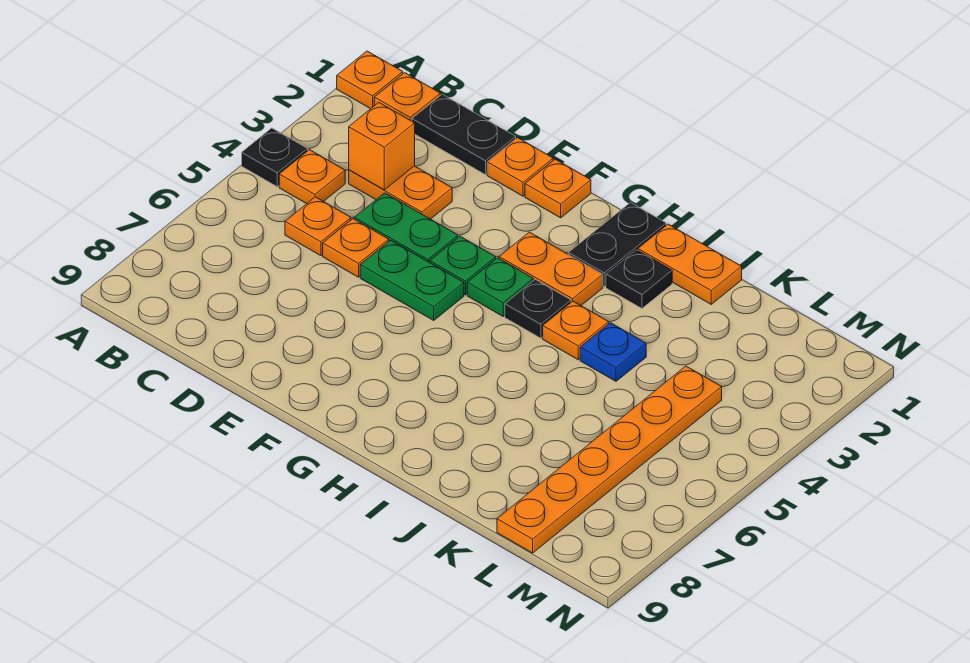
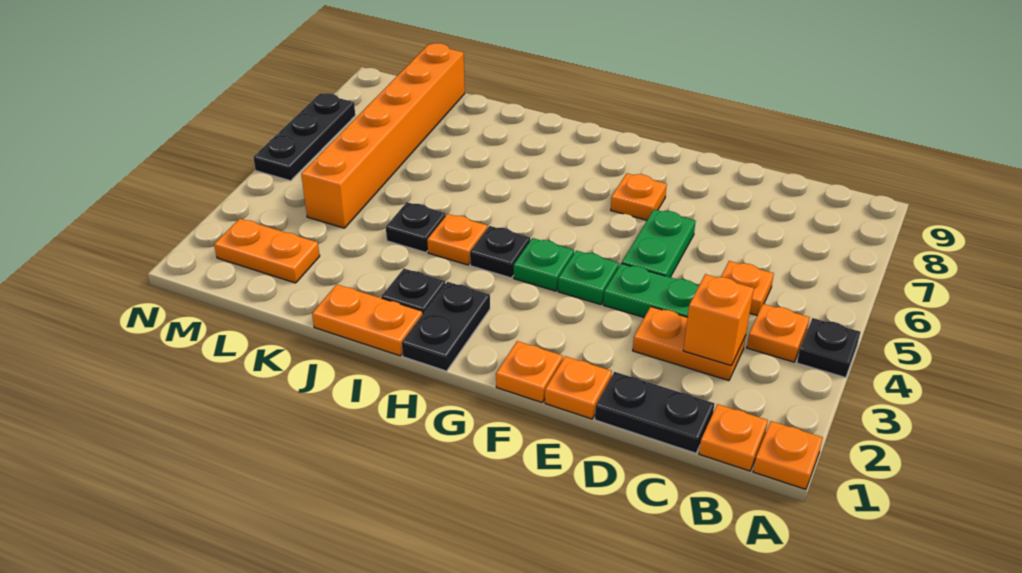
orange plate D5 level 1 -> orange plate F7 level 1
green plate E5:F5 level 1 -> green plate E5:E6 level 1
orange plate G3:H3 level 1 -> orange plate L2:M2 level 1
blue plate J4 level 1 -> black plate J4 level 1
orange plate L4:L9 level 1 -> orange brick L4:L9 level 1
none -> black plate N5:N7 level 1

